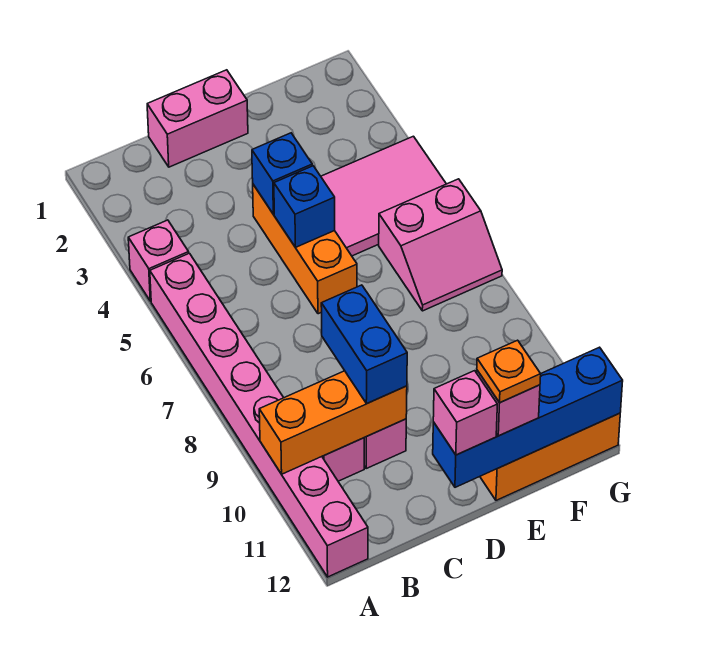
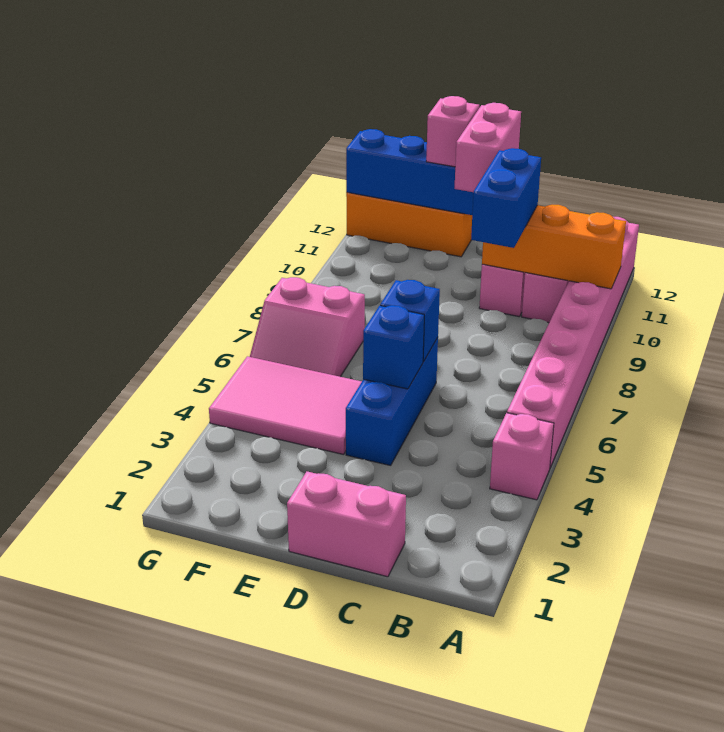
orange brick D4:D6 level 1 -> blue brick D4:D6 level 1
blue brick D4 level 2 -> blue brick D6 level 2
pink brick D12 level 3 -> pink brick D11:D12 level 3
orange plate E12 level 4 -> none
pink slope F6:G7 level 1 top 6 -> pink slope F6:G7 level 1 top 7

